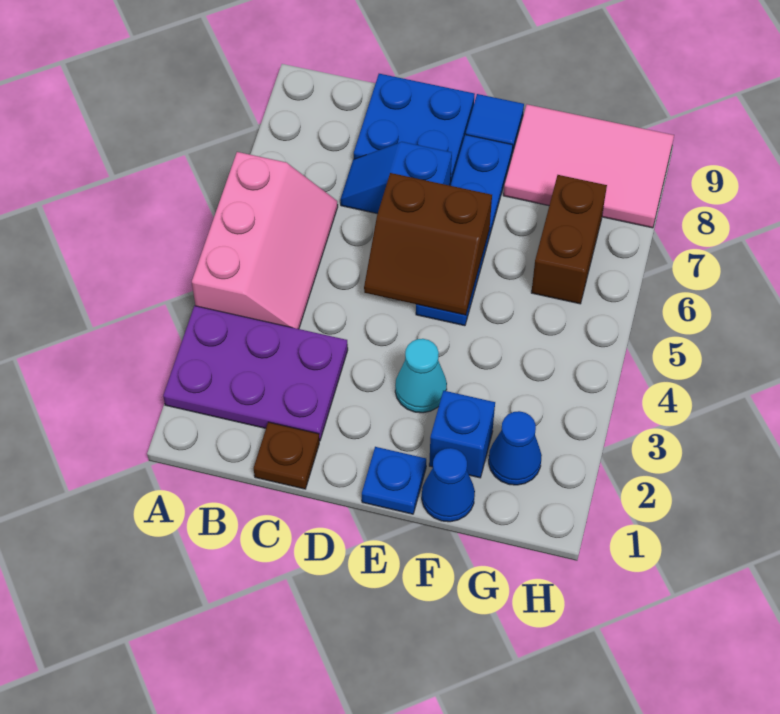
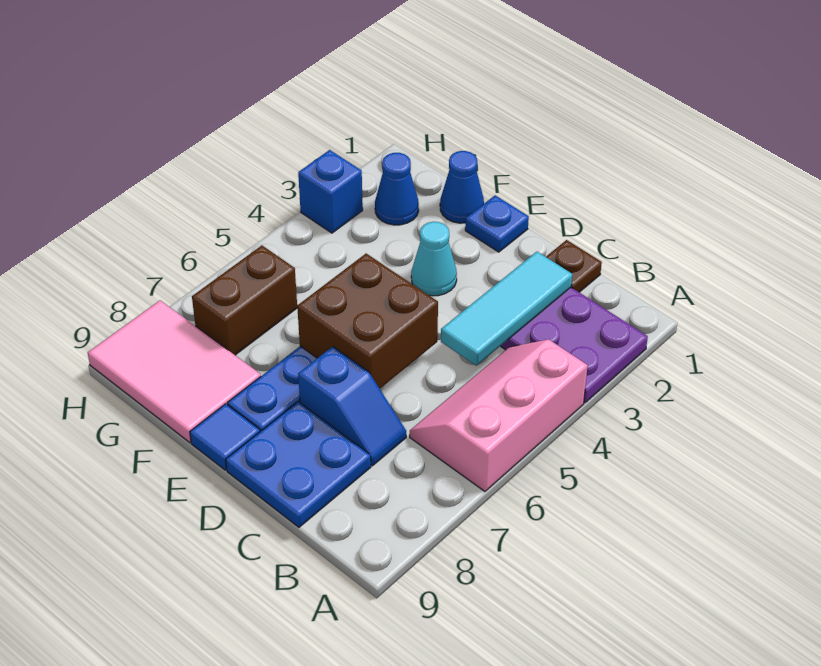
none -> cyan tile C2:C4 level 2
brown slope D5:E6 level 2 top 6 -> brown brick D5:E6 level 2
blue brick F2 level 1 -> blue brick H3 level 1

